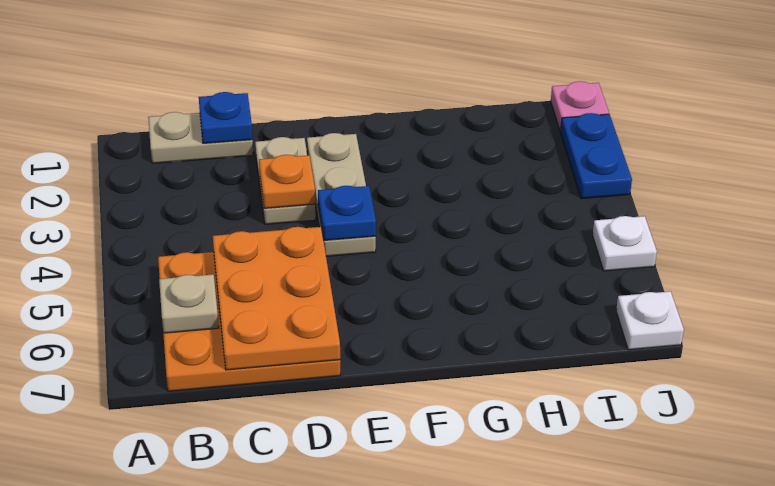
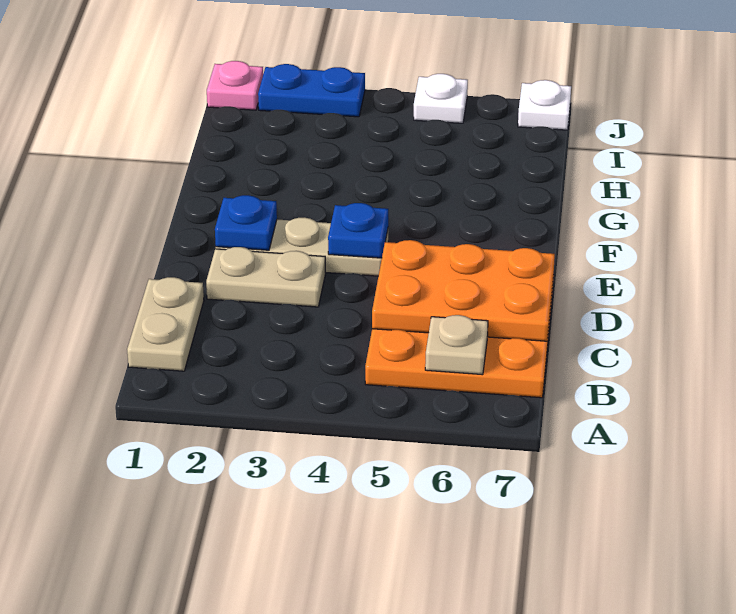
blue plate C1 level 2 -> blue plate E2 level 2
orange plate D3 level 2 -> none

